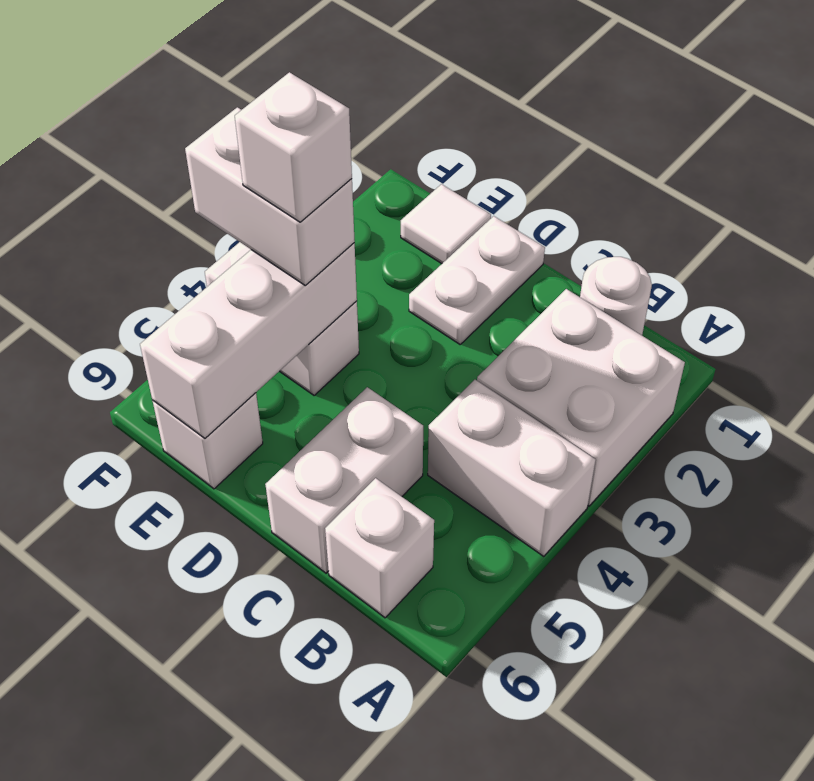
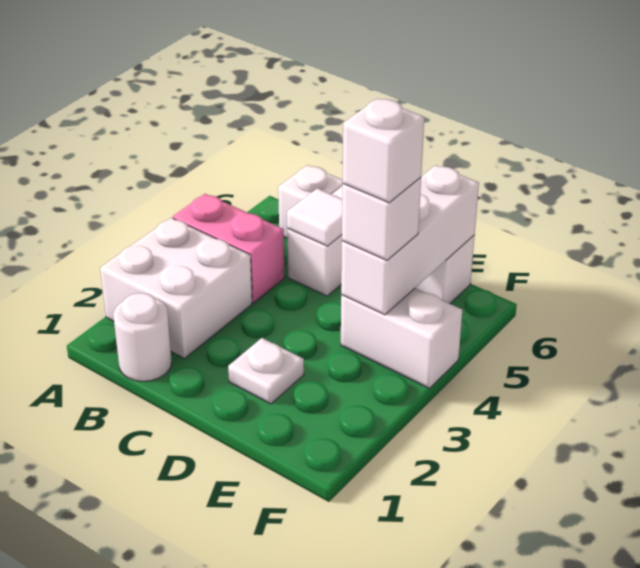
white brick A4:B4 level 1 -> pink brick A4:B4 level 1
white plate D1:D2 level 1 -> white plate D2 level 1
white tile E1 level 1 -> white tile C5 level 2
white brick E4:F4 level 3 -> white brick E4 level 3

